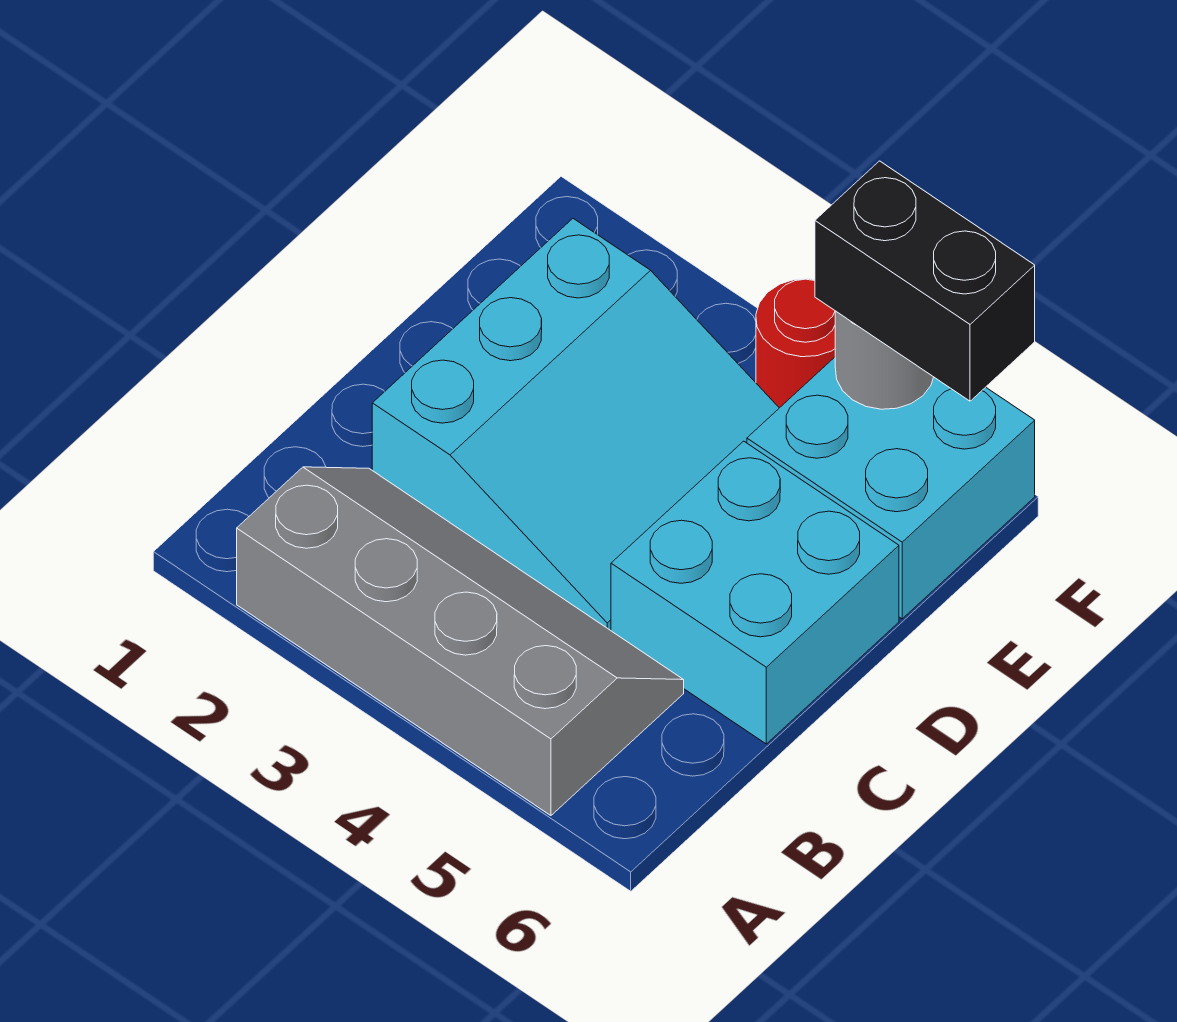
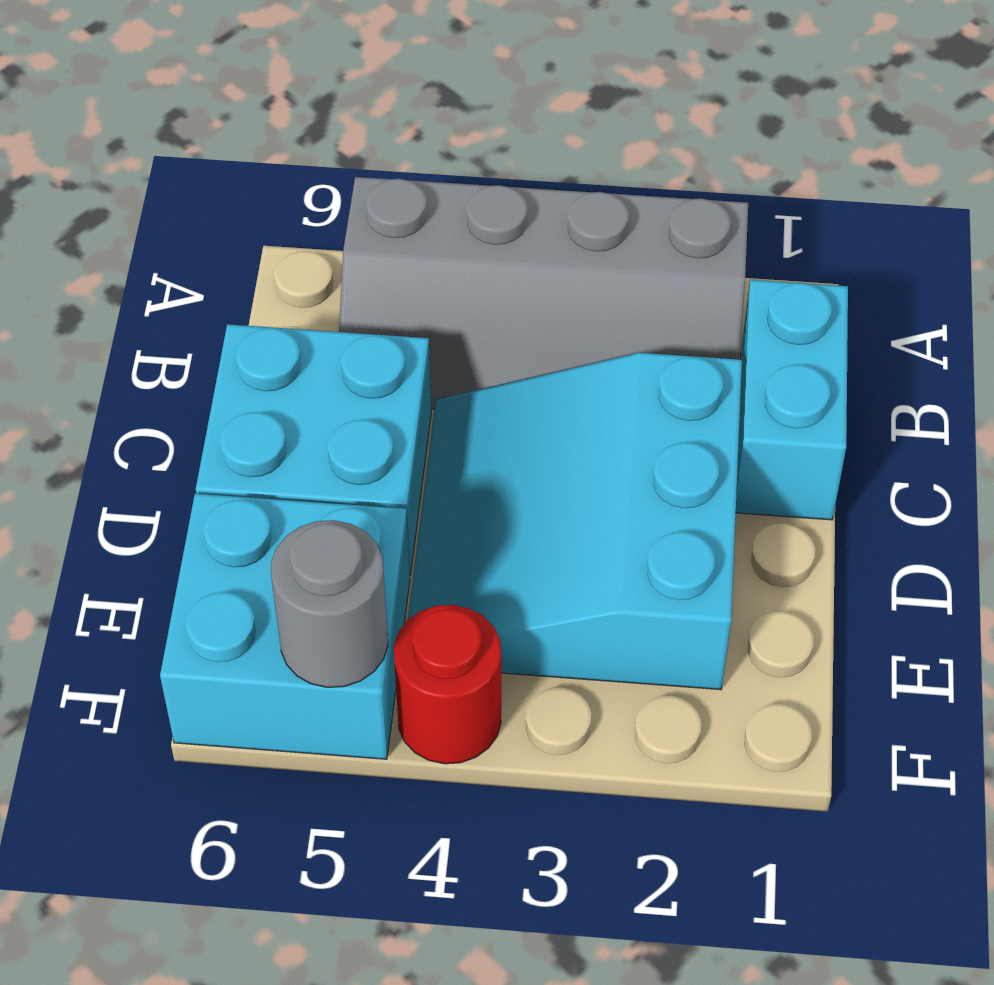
none -> cyan brick B1:C1 level 1
black brick F5:F6 level 3 -> none

